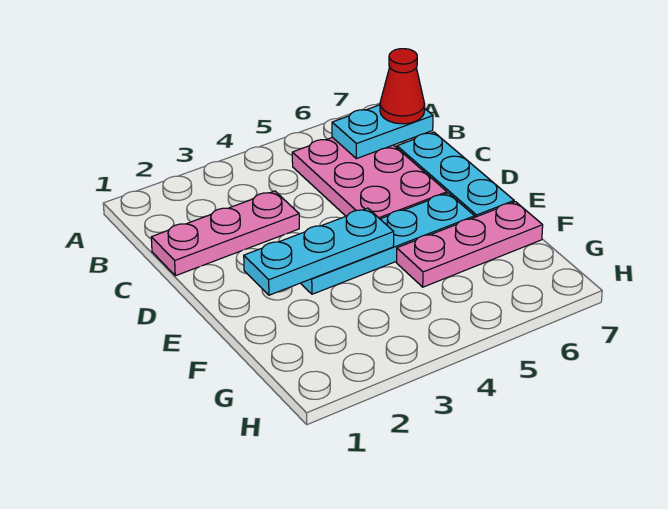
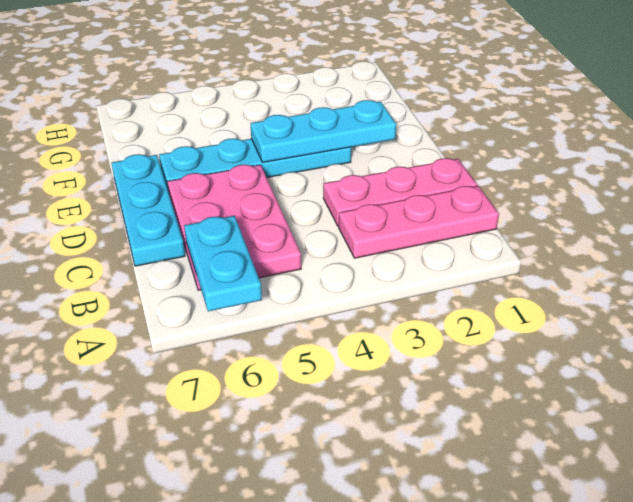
cyan plate B6:B7 level 2 -> cyan plate A6:B6 level 2
red cone B7 level 3 -> none
pink plate F5:F7 level 1 -> pink plate B1:B3 level 1

